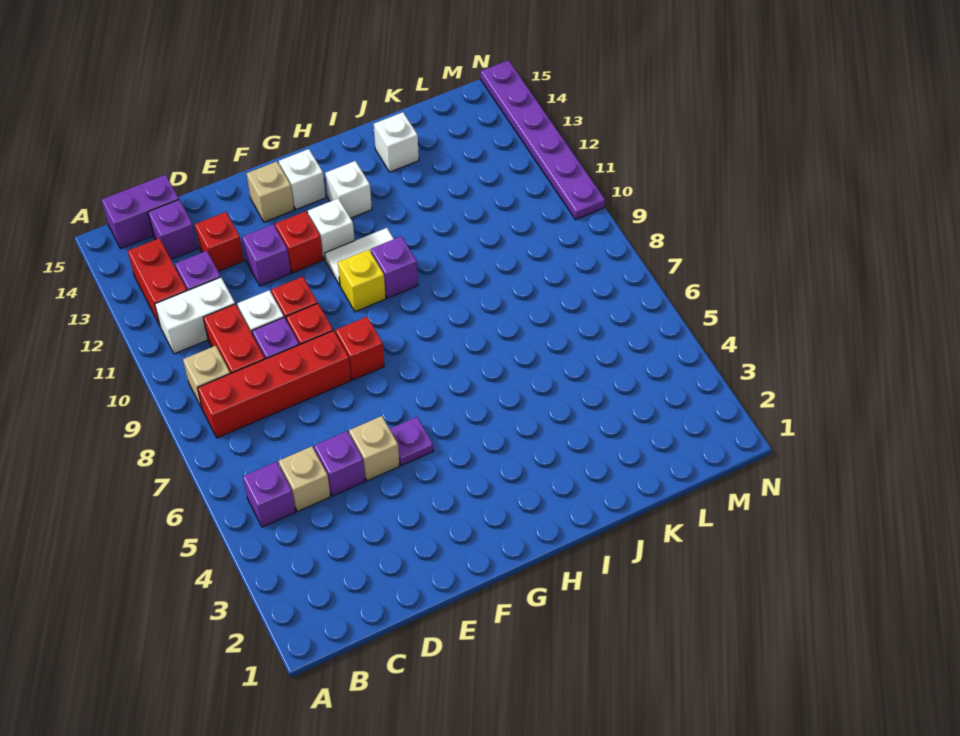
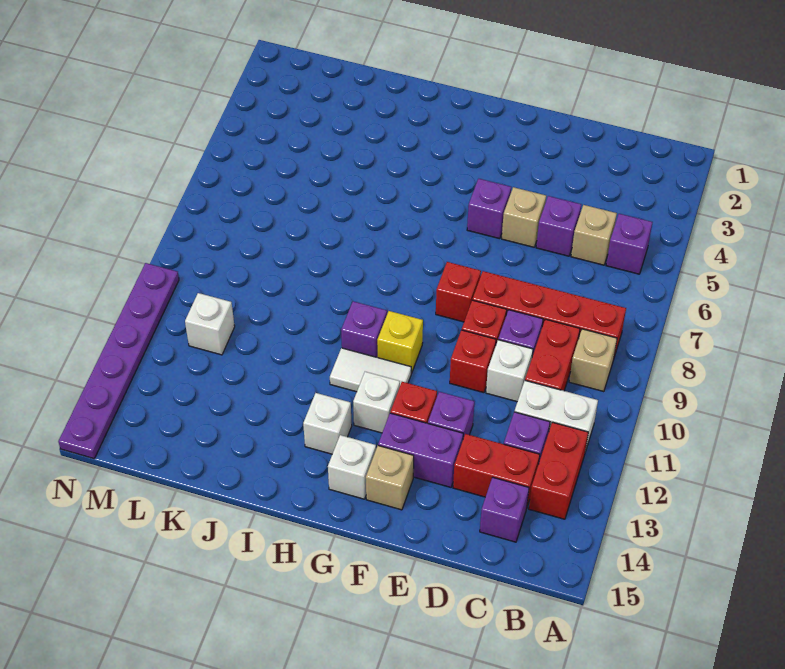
purple brick B15:C15 level 1 -> purple brick E13:F13 level 1
red brick D13 level 1 -> red brick C13:D13 level 1
purple plate F5 level 1 -> purple brick F5 level 1
white brick J14 level 1 -> white brick L11 level 1

